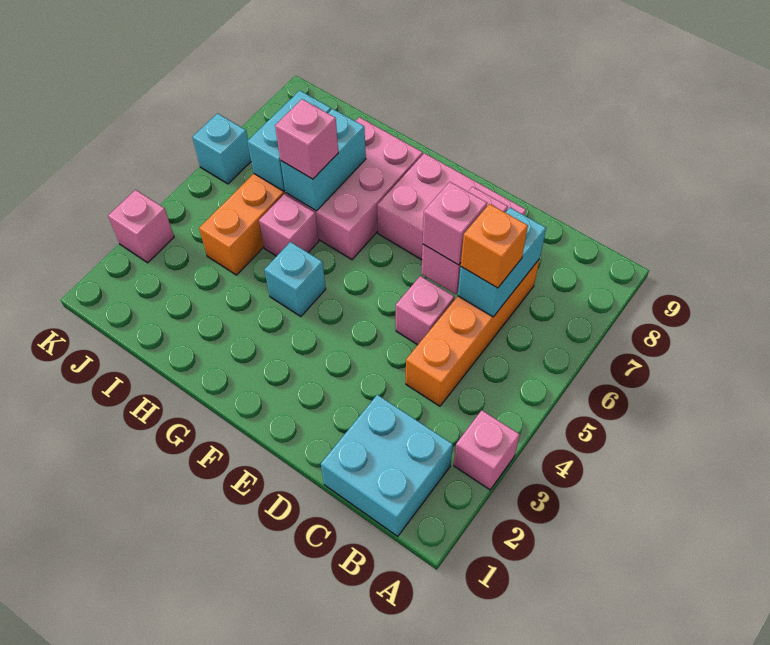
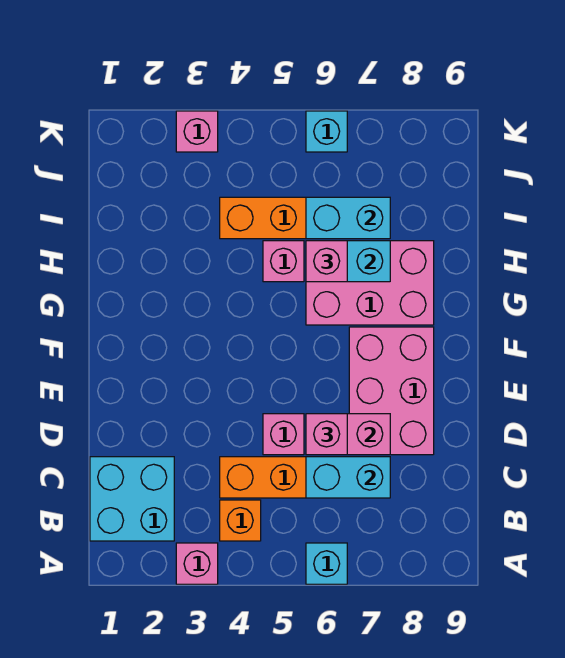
orange brick C6 level 3 -> orange brick B4 level 1
cyan brick G4 level 1 -> cyan brick A6 level 1

